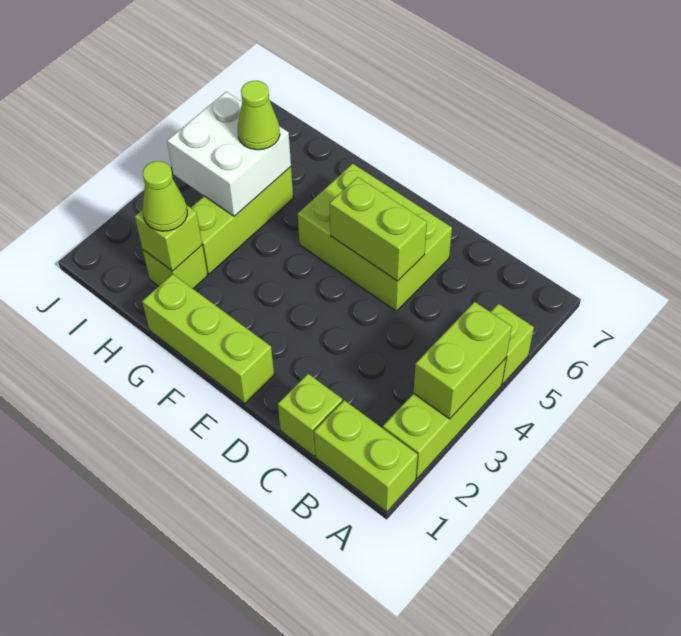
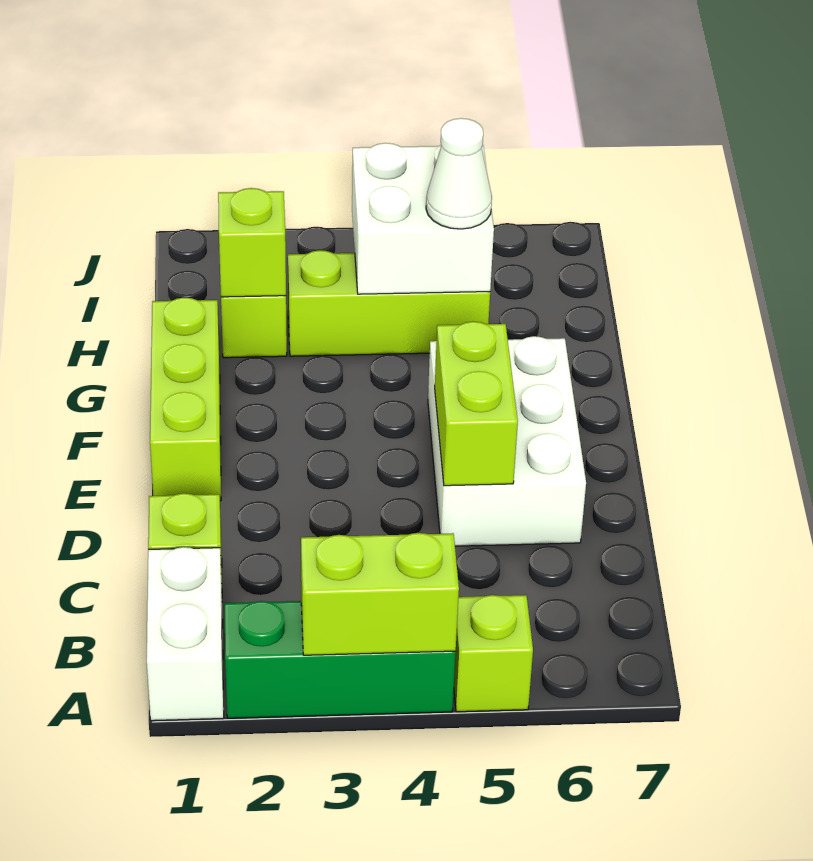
lime brick A1:B1 level 1 -> white brick A1:B1 level 1
lime brick A2:A4 level 1 -> green brick A2:A4 level 1
lime brick D5:F6 level 1 -> white brick D5:F6 level 1
lime cone H2 level 3 -> none
lime cone H5 level 3 -> white cone H5 level 3

